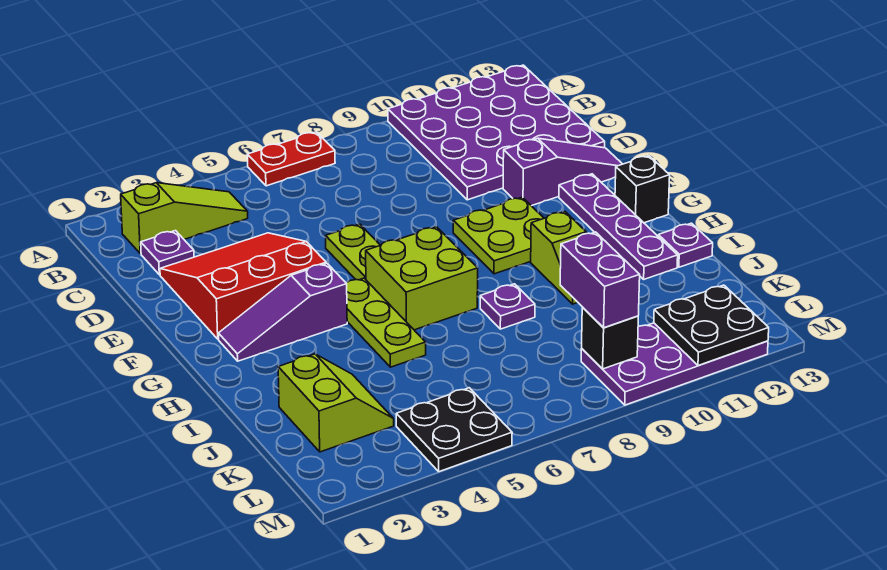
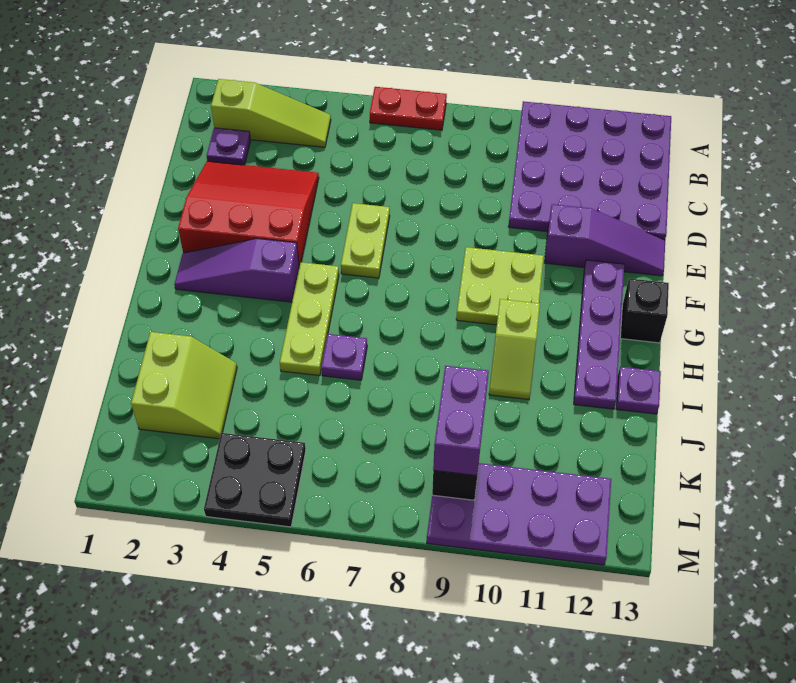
lime brick G6:H7 level 1 -> none
purple plate I8 level 1 -> purple plate I6 level 1
black plate L11:M12 level 2 -> none

